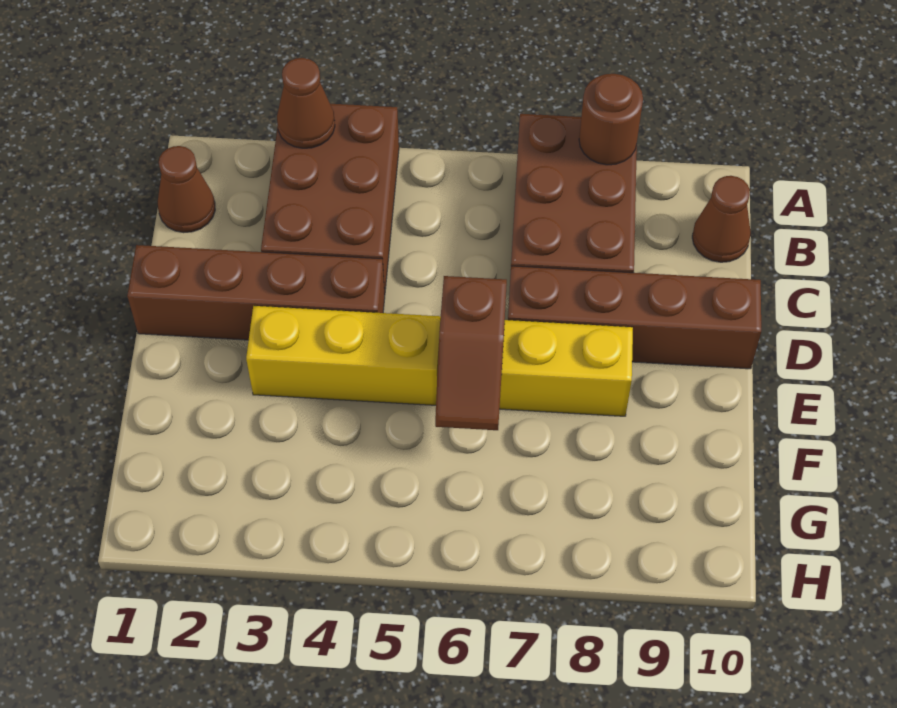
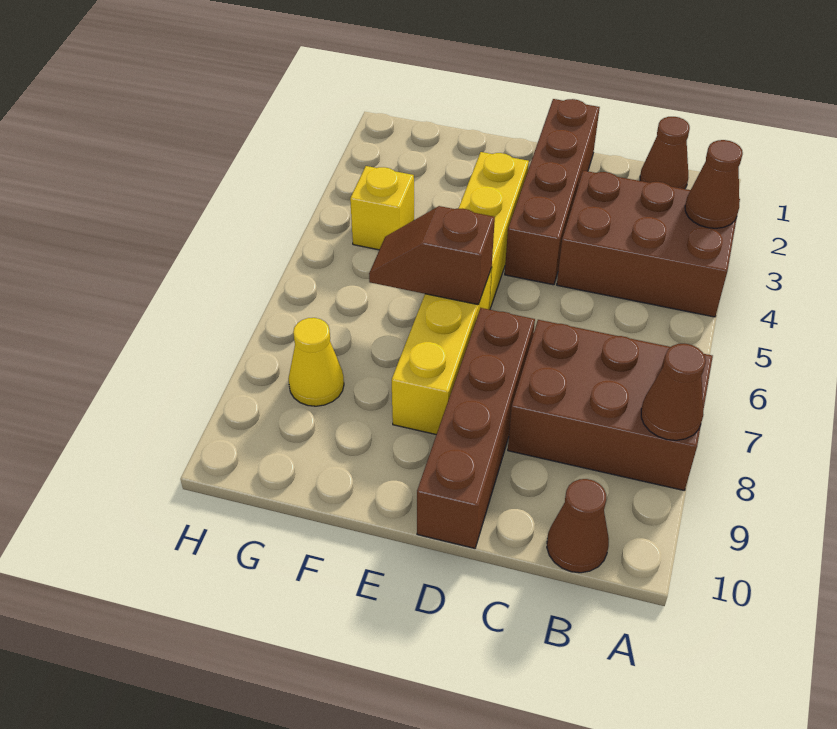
brown round brick A8 level 2 -> brown cone A8 level 2
none -> yellow brick G4 level 1
none -> yellow cone G8 level 1

